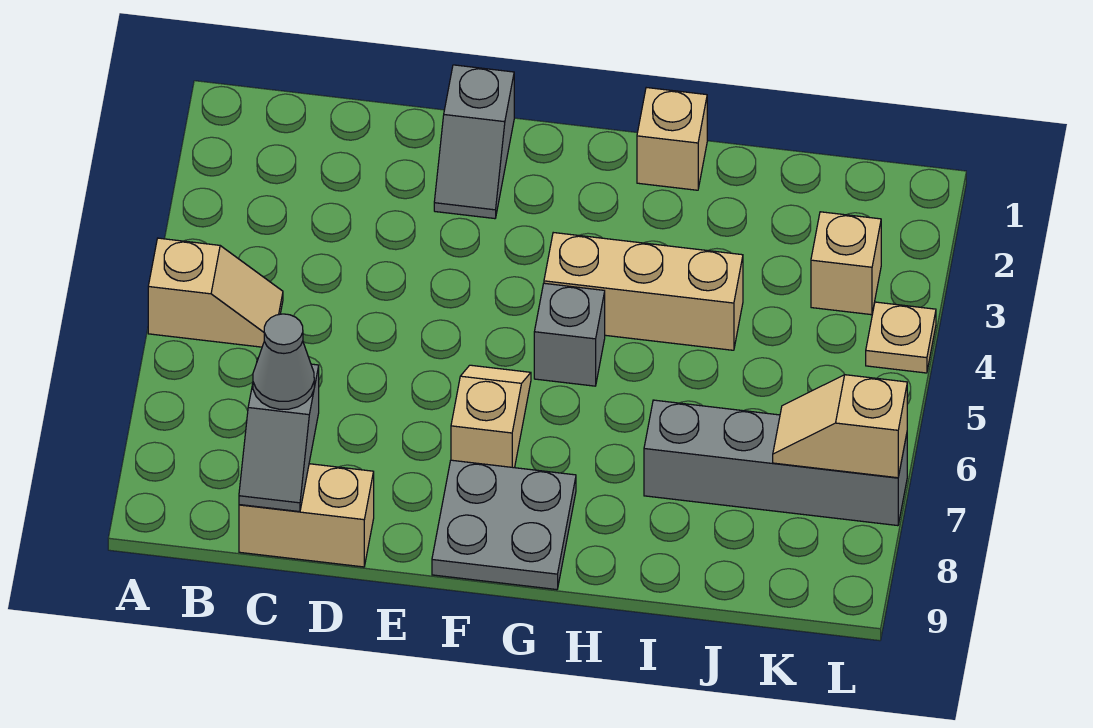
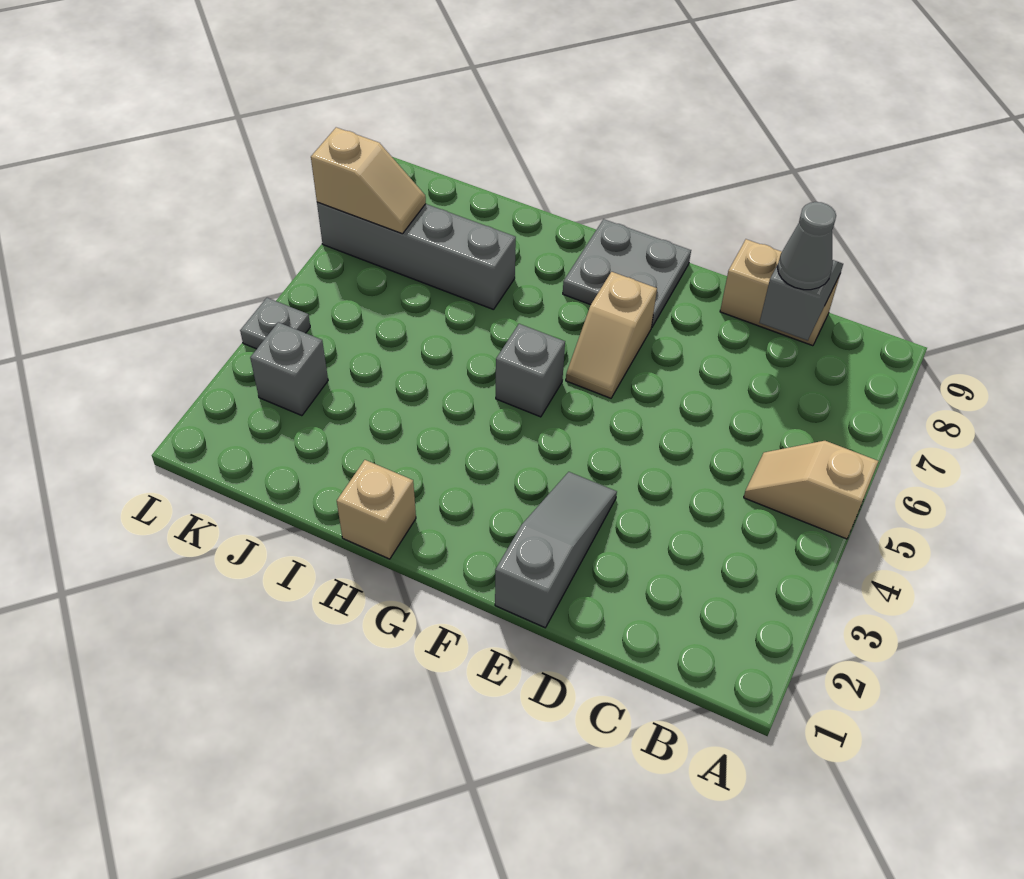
grey slope E1:E2 level 1 top 1 -> grey slope E1:E3 level 1 top 1
tan brick G4:I4 level 1 -> none
tan brick K3 level 1 -> grey brick K3 level 1
tan plate L4 level 1 -> grey plate L4 level 1

